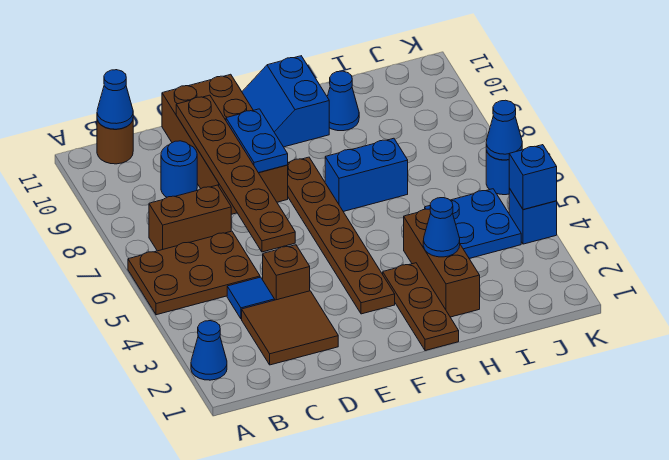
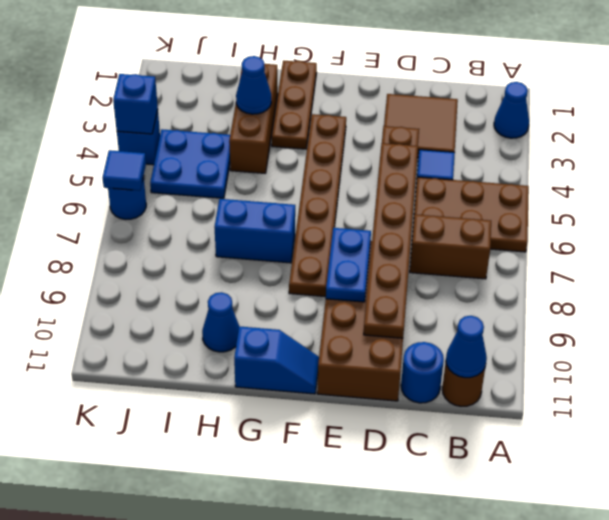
blue round brick C9 level 1 -> blue round brick C11 level 1
blue slope F10:G11 level 1 top G -> blue slope F11:G11 level 1 top G
blue cone K6 level 2 -> blue tile K6 level 2

